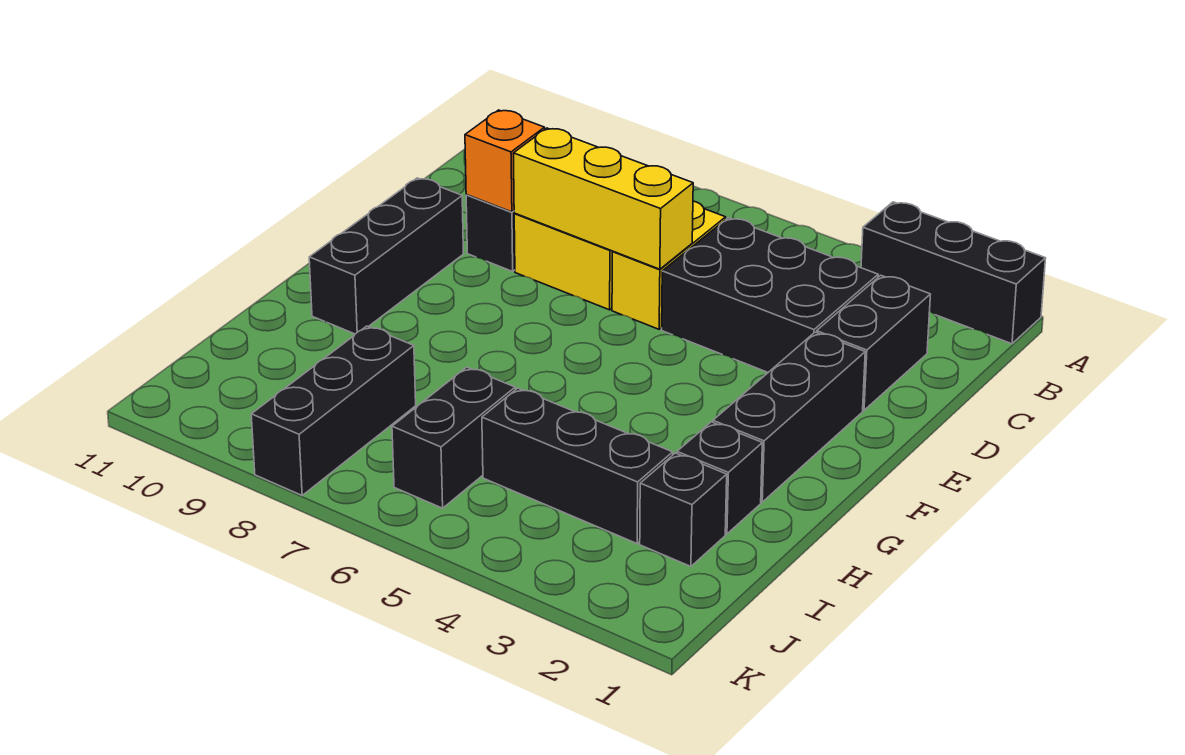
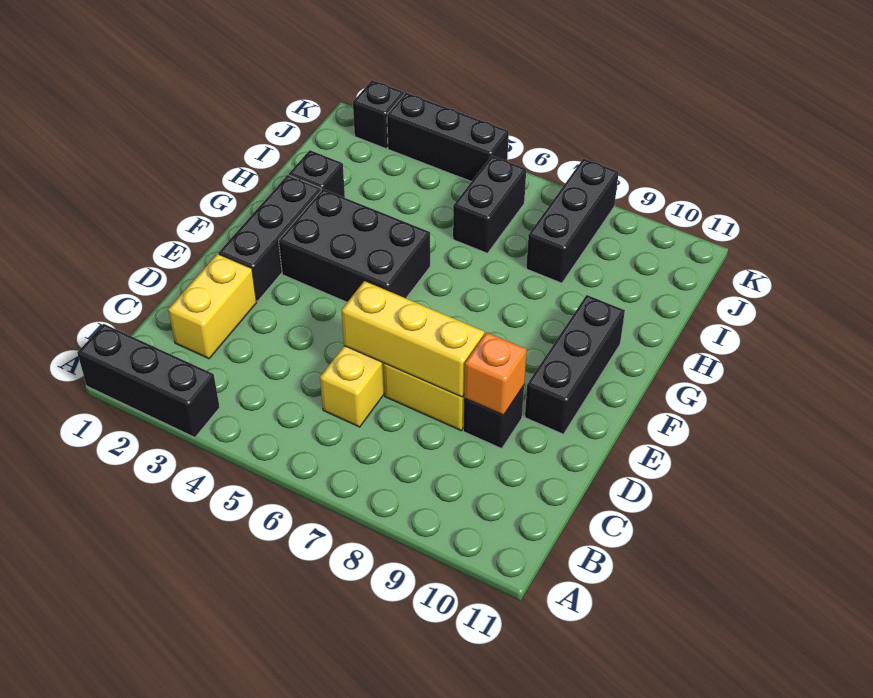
black brick C2:D2 level 1 -> yellow brick C2:D2 level 1
black brick C3:D5 level 1 -> black brick F3:G5 level 1
black brick I2 level 1 -> black brick K2 level 1
black brick I3:I5 level 1 -> black brick K3:K5 level 1

